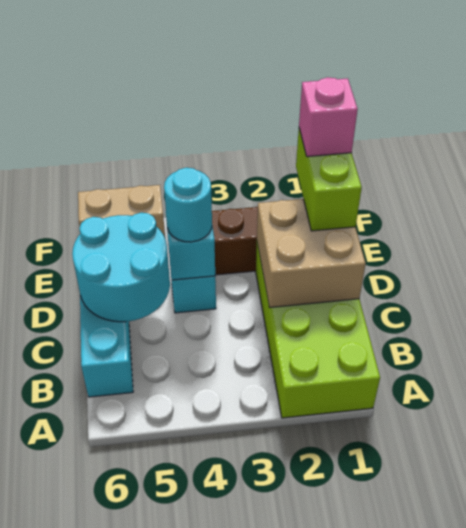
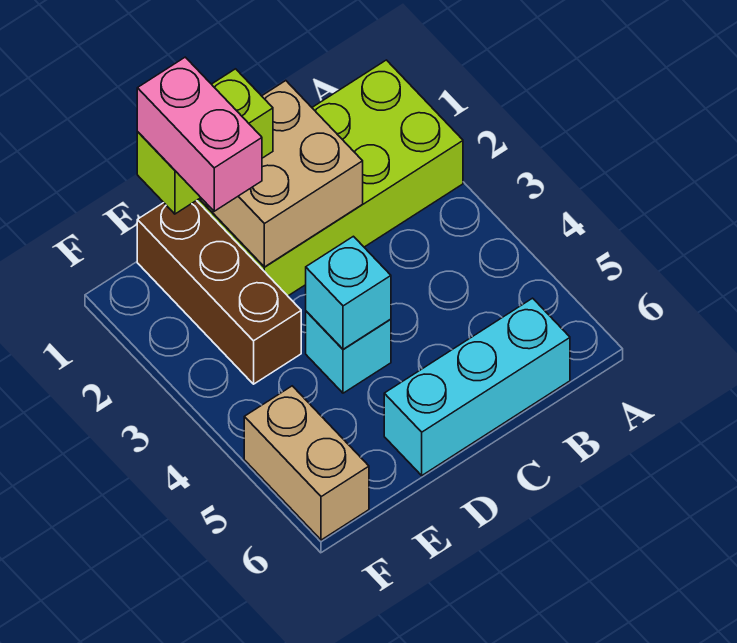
cyan round brick C5:D6 level 2 -> none
cyan round brick D4 level 3 -> none
pink brick E1 level 4 -> pink brick E1:E2 level 4

